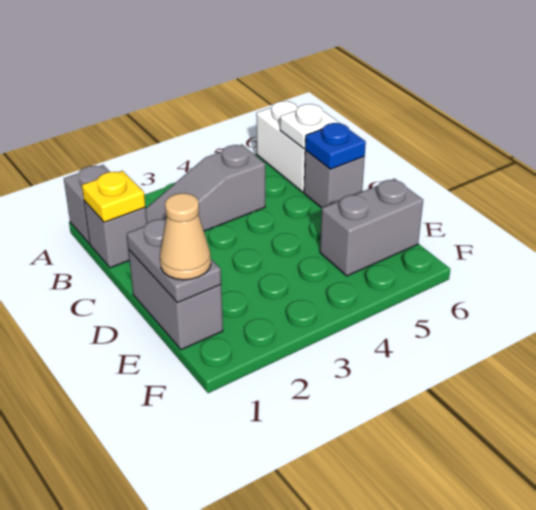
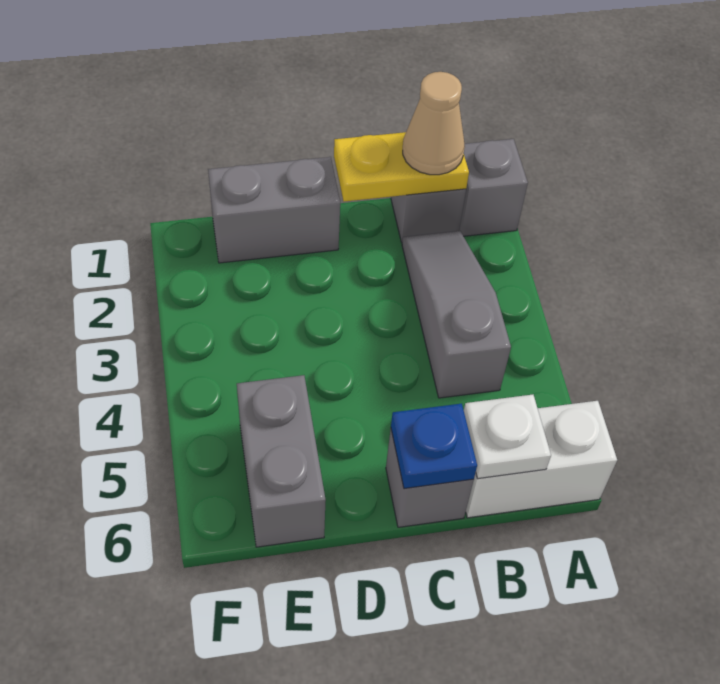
yellow plate B1 level 2 -> yellow plate B1:C1 level 2
grey plate D1:E1 level 2 -> none
tan cone E1 level 3 -> tan cone B1 level 3

